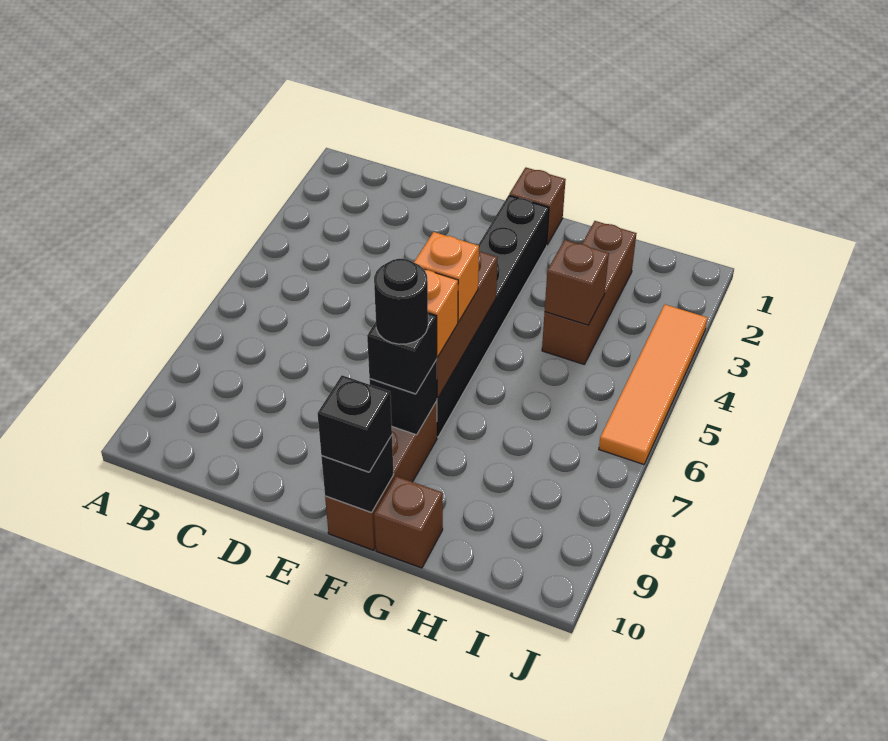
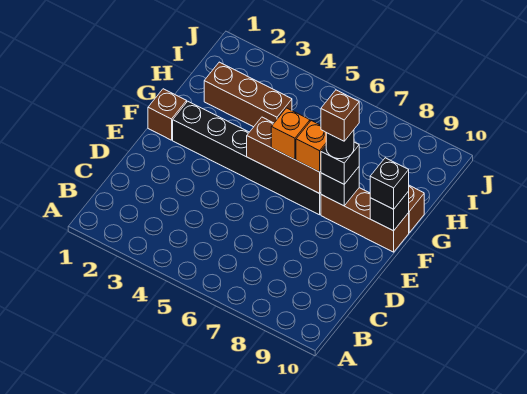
brown brick H4 level 2 -> brown brick F8 level 5
orange tile J3:J6 level 1 -> none

